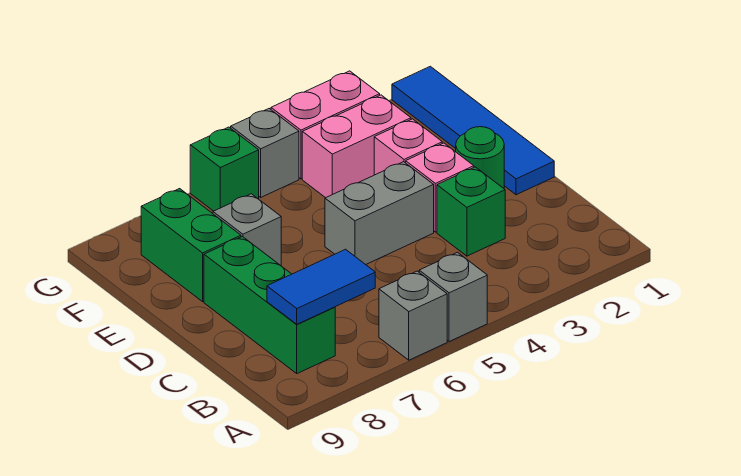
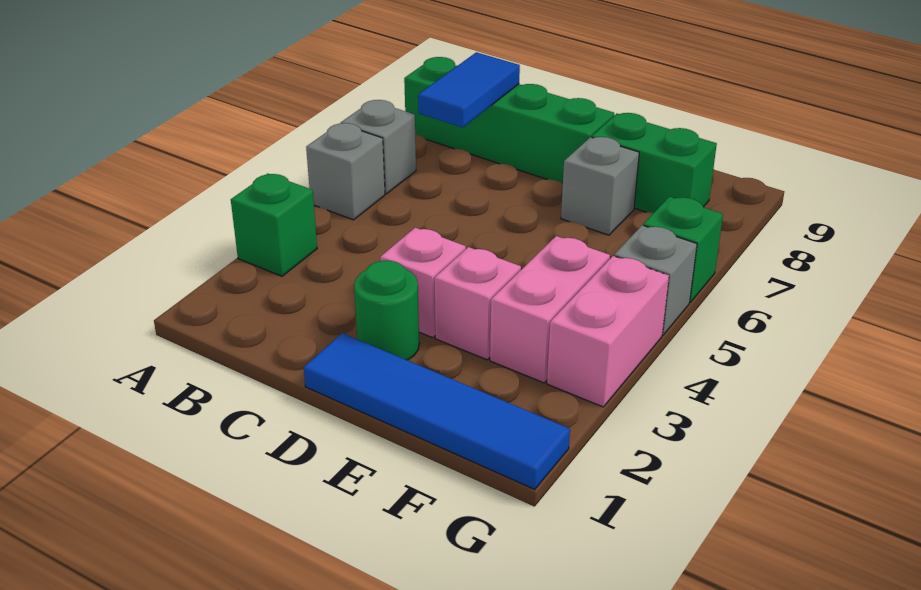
green brick B8:D8 level 1 -> green brick A8:D8 level 1
green brick C3 level 1 -> green brick A3 level 1
grey brick D4:D5 level 1 -> none

